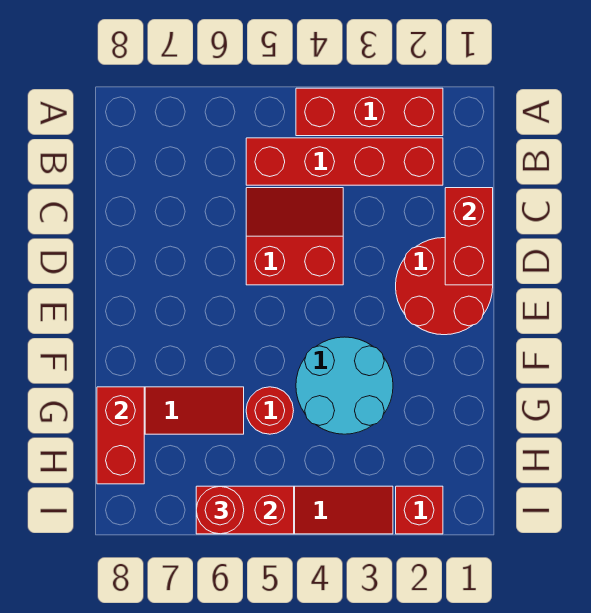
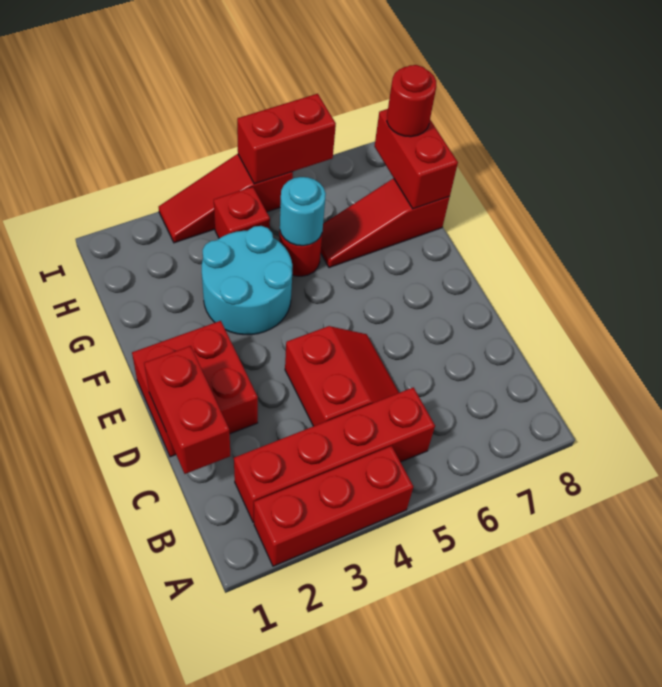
red slope C4:D5 level 1 top D -> red slope C4:D5 level 1 top 4
red round brick D1:E2 level 1 -> red brick D1:E2 level 1
none -> cyan round brick G5 level 2
red brick I2 level 1 -> red brick H4 level 1
red round brick I6 level 3 -> red round brick H8 level 3

